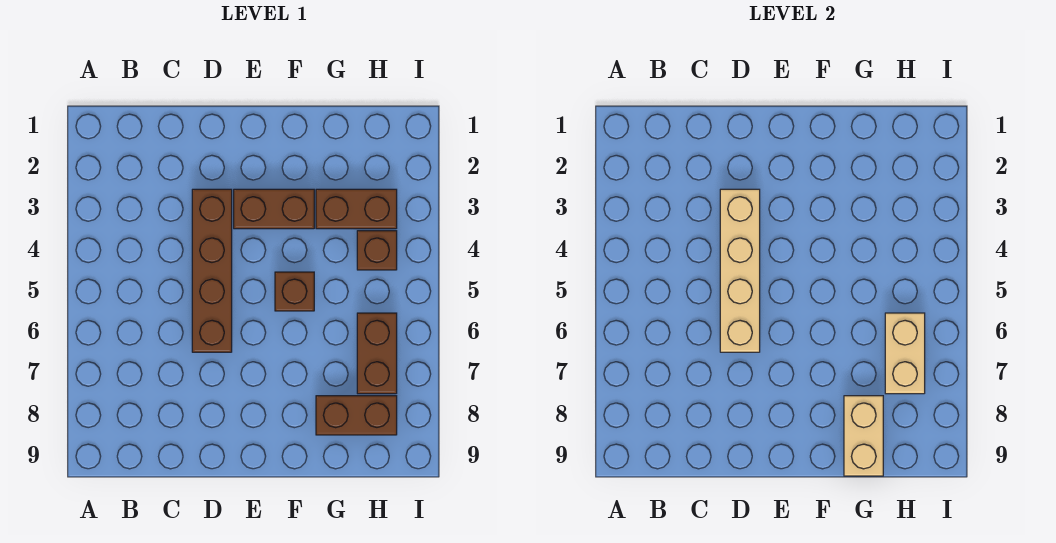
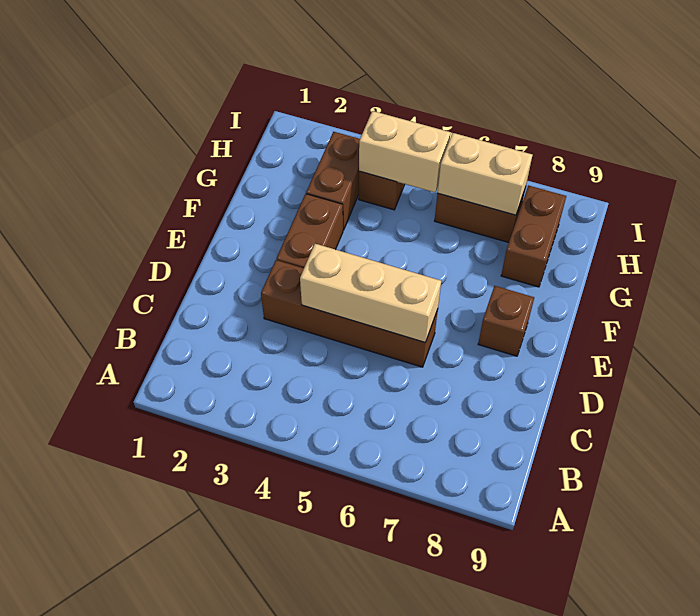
tan brick D3:D6 level 2 -> tan brick D4:D6 level 2
brown brick F5 level 1 -> brown brick E8 level 1
tan brick G8:G9 level 2 -> tan brick H4:H5 level 2

